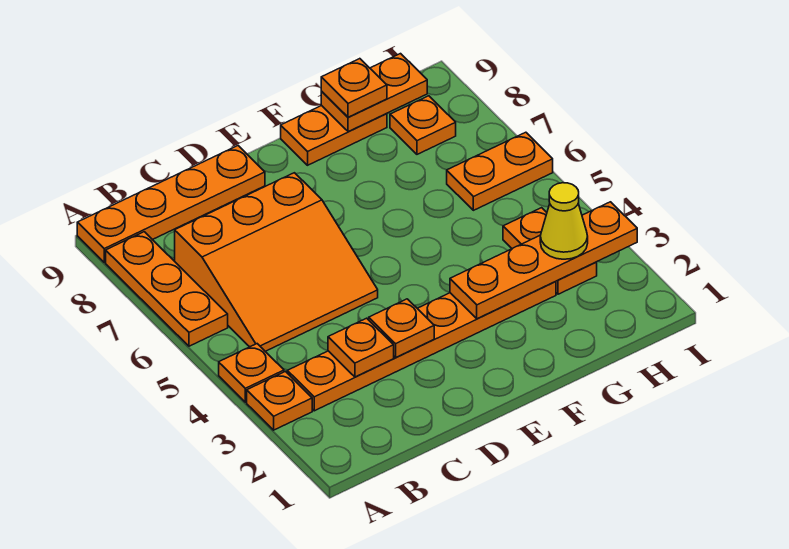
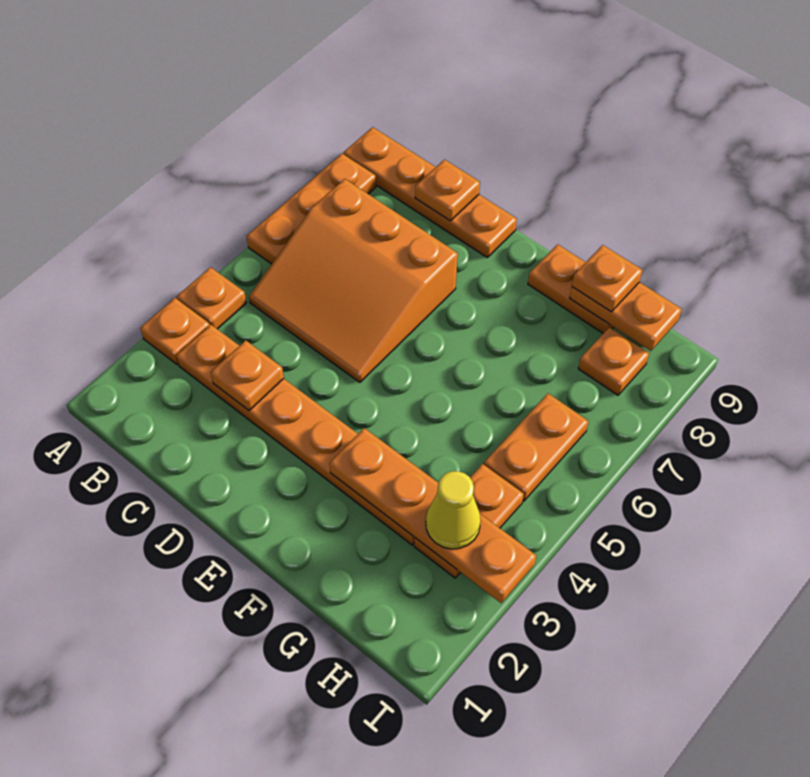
orange plate D3 level 2 -> orange plate C9 level 2
orange plate H6:I6 level 1 -> orange plate H5:H6 level 1

